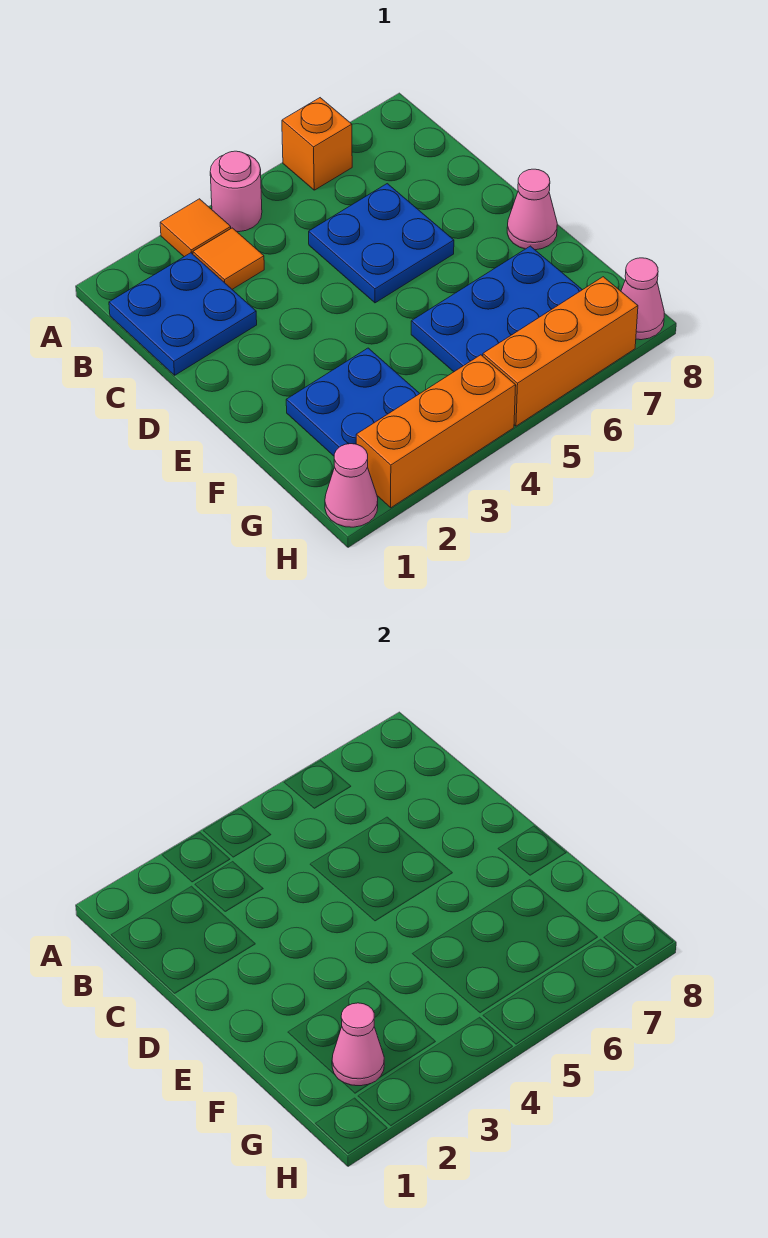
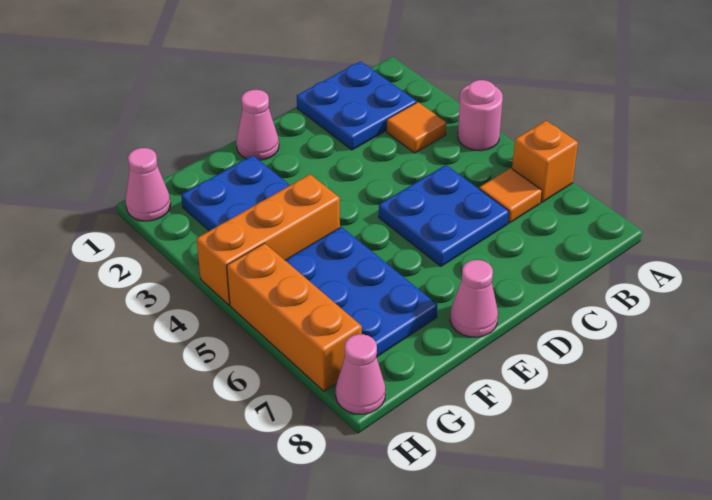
orange tile A3 level 1 -> orange tile B6 level 1
pink cone G2 level 2 -> pink cone E1 level 1
orange brick H2:H4 level 1 -> orange brick F4:H4 level 1

